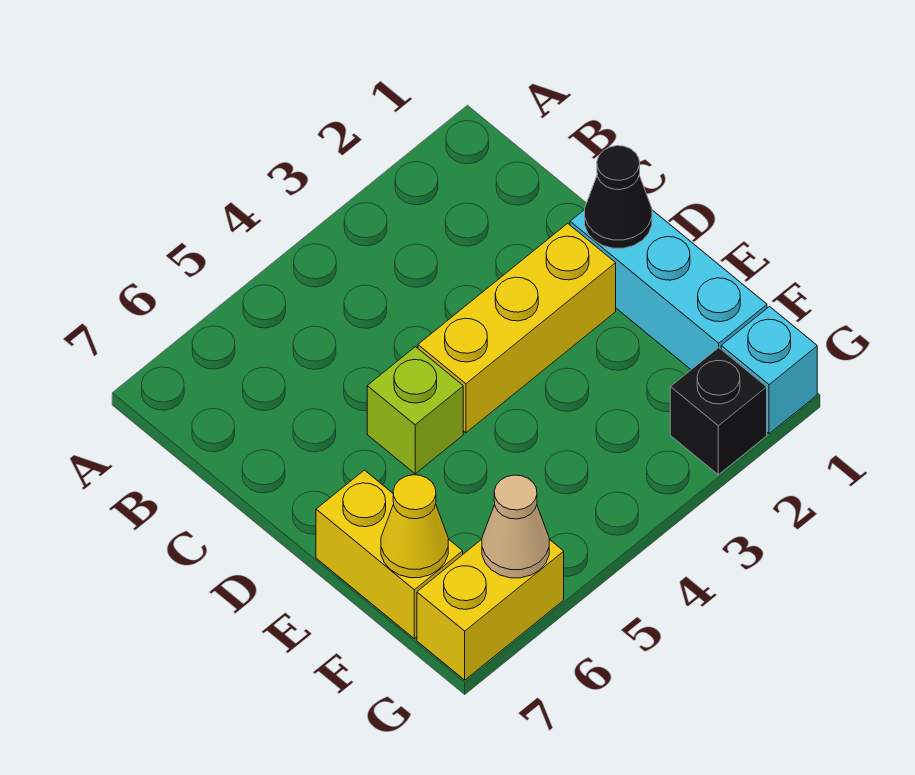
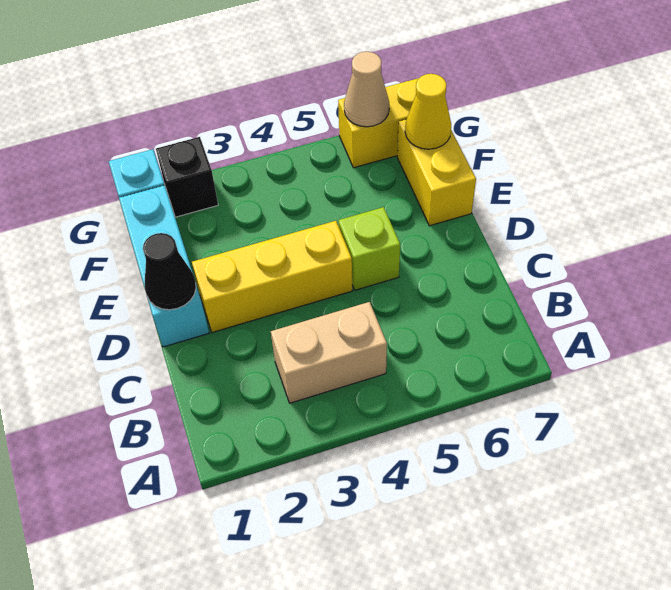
none -> tan brick B3:B4 level 1

